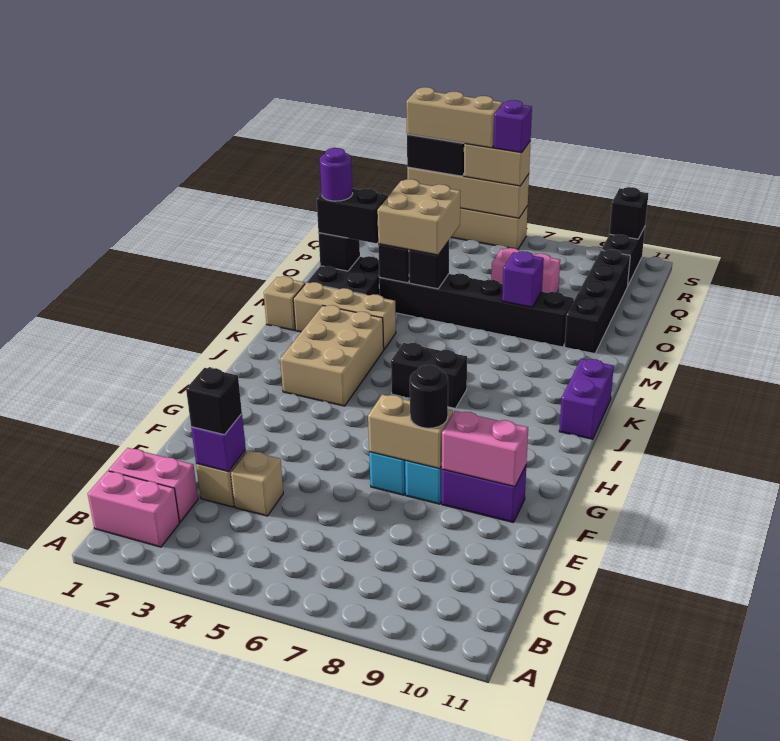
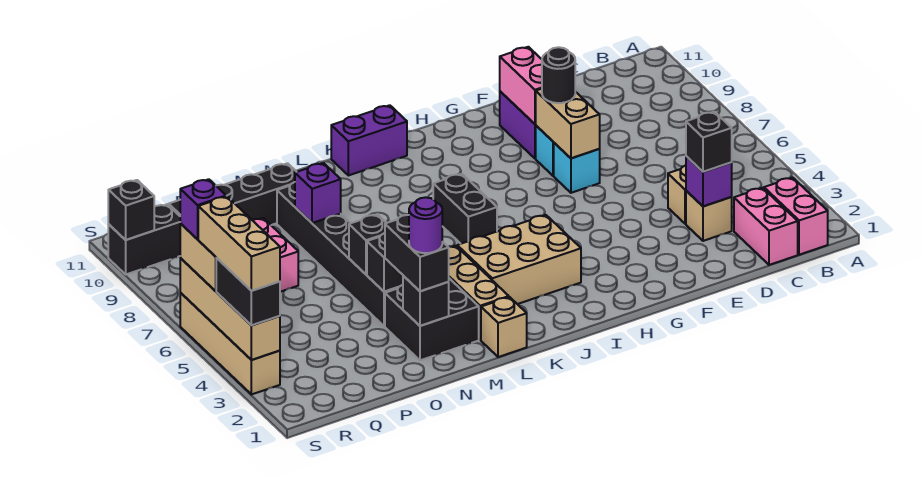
tan brick N4:O5 level 3 -> none

